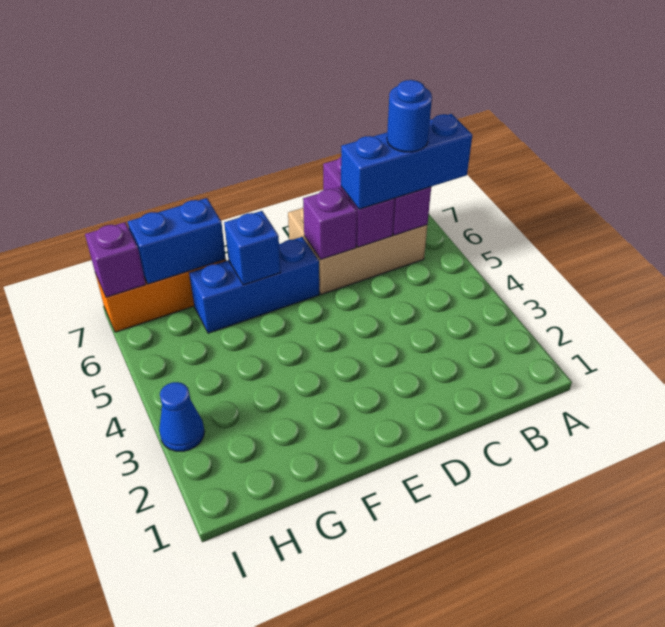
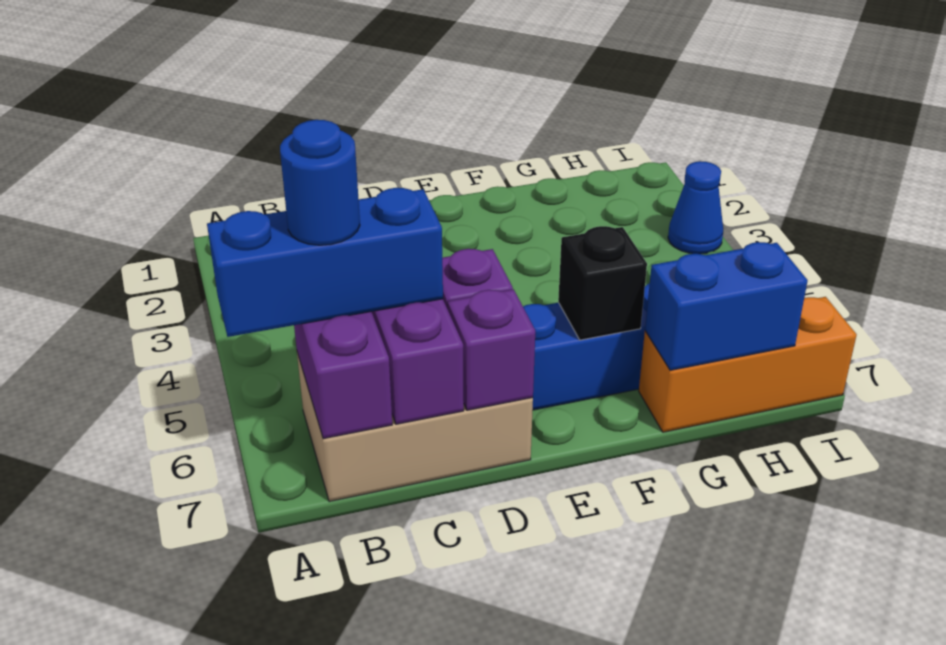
blue brick F6 level 2 -> black brick F6 level 2
purple brick I7 level 2 -> purple brick D7 level 2

